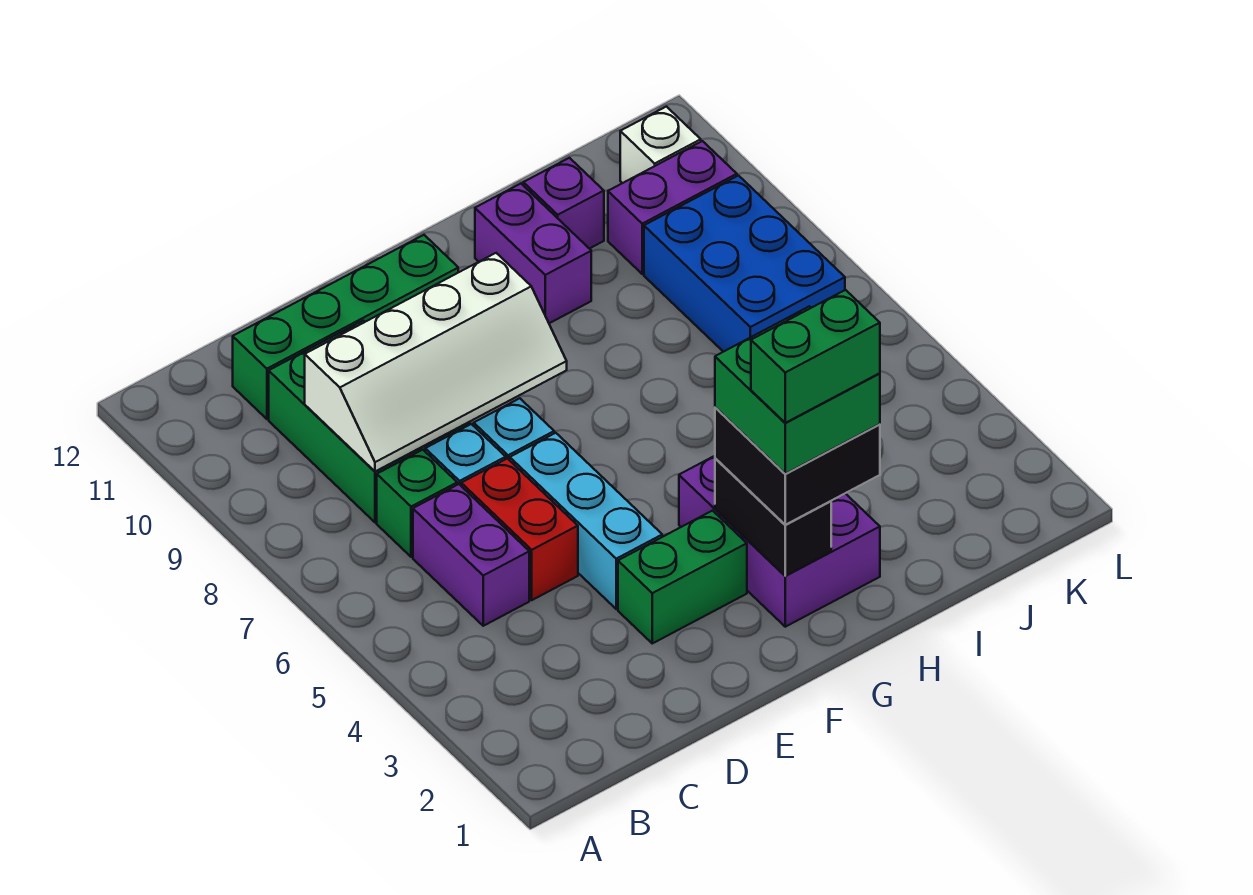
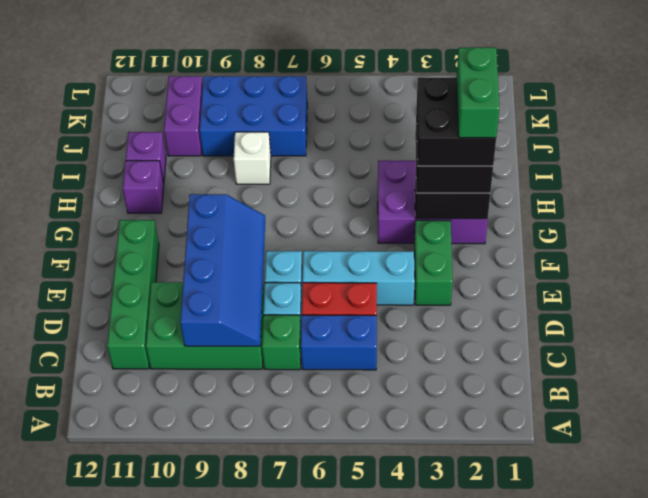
purple brick C5:C6 level 1 -> blue brick C5:C6 level 1
white slope C8:F9 level 2 top 9 -> blue slope C8:F9 level 2 top 9
green brick G2:H3 level 4 -> black brick G2:H3 level 4
purple brick H10:H11 level 1 -> purple brick H11 level 1
white brick K11 level 1 -> white brick I8 level 1

